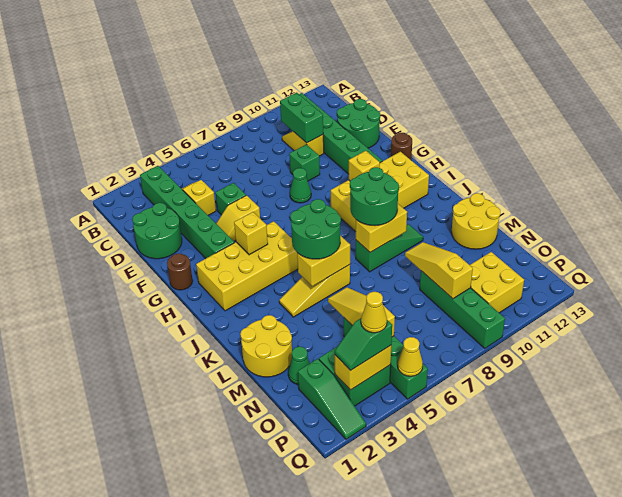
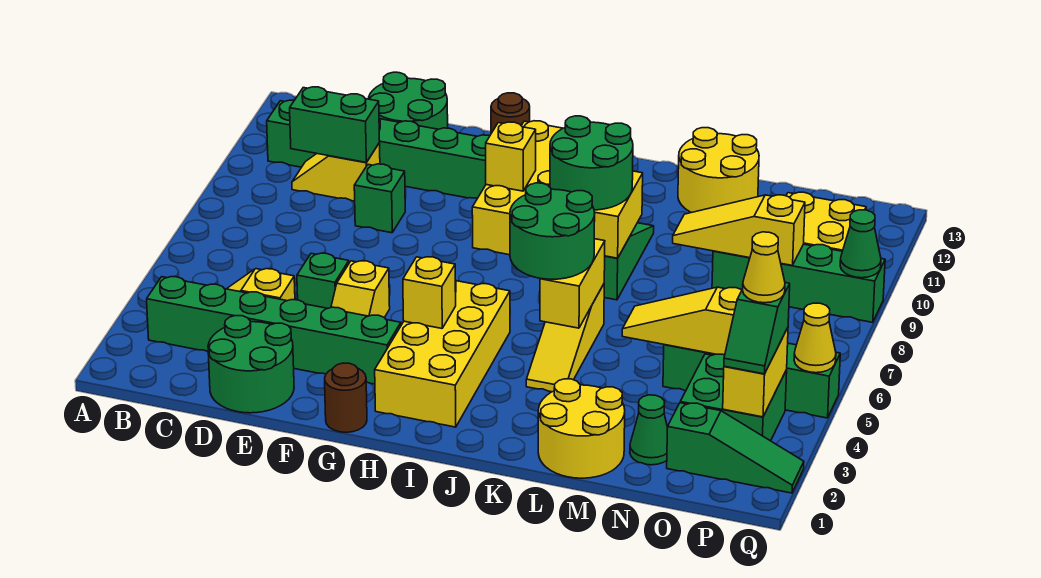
green cone F8 level 1 -> green cone Q9 level 2

